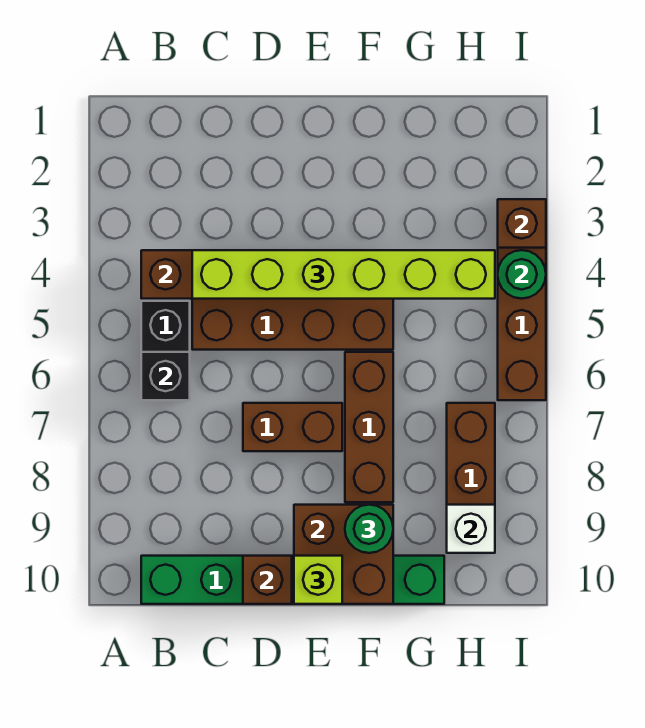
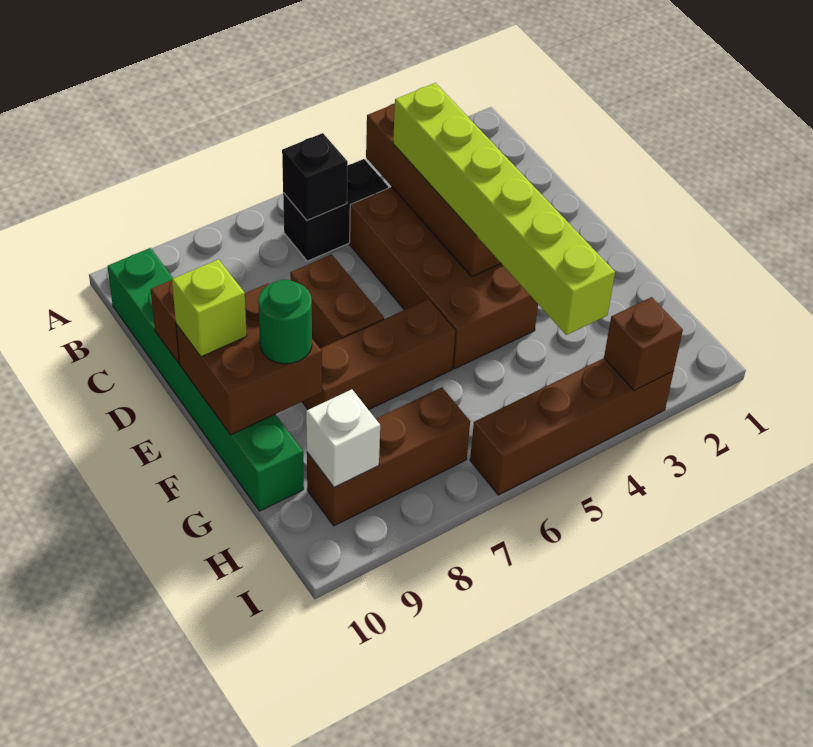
green round brick I4 level 2 -> none

